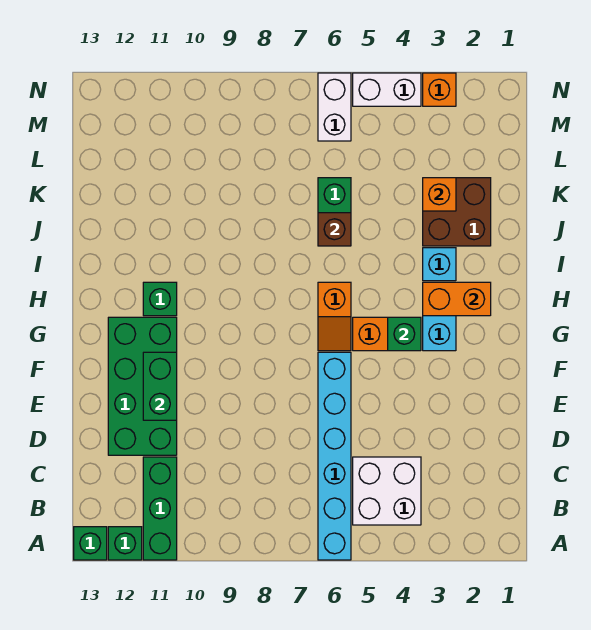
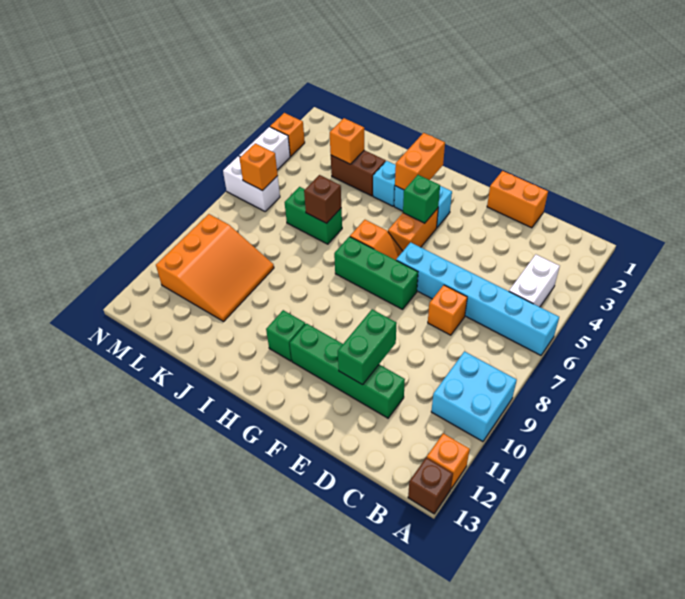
none -> cyan brick A9:B10 level 1
green brick A11:C11 level 1 -> green brick F7:H7 level 1
green brick A12 level 1 -> orange brick A12 level 1
green brick A13 level 1 -> brown brick A13 level 1
white brick B4:C5 level 1 -> white brick B4:B5 level 1
none -> orange brick D1:E1 level 1
none -> orange brick D7 level 1
green brick D11:G12 level 1 -> green brick D11:G11 level 1
green brick E11:F11 level 2 -> green brick E10:E11 level 2
brown brick J2:K3 level 1 -> brown brick J3:K3 level 1
none -> orange slope K9:M11 level 1 top M
none -> orange brick M6 level 2

